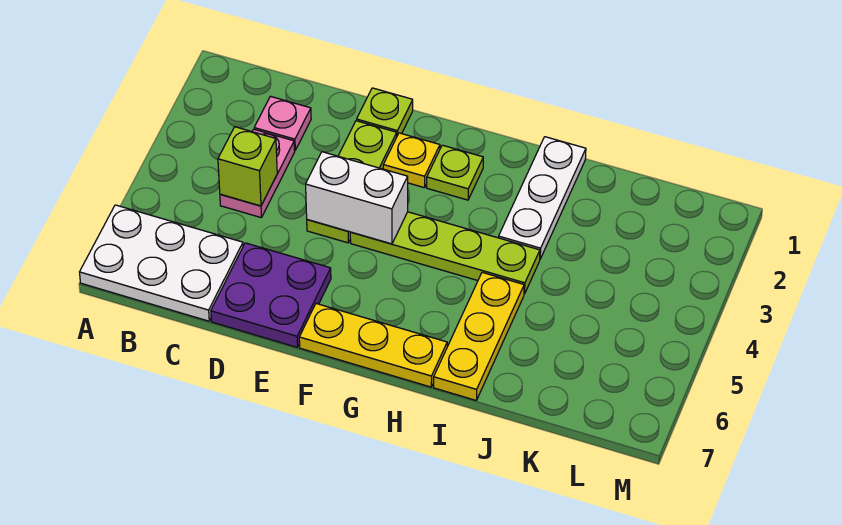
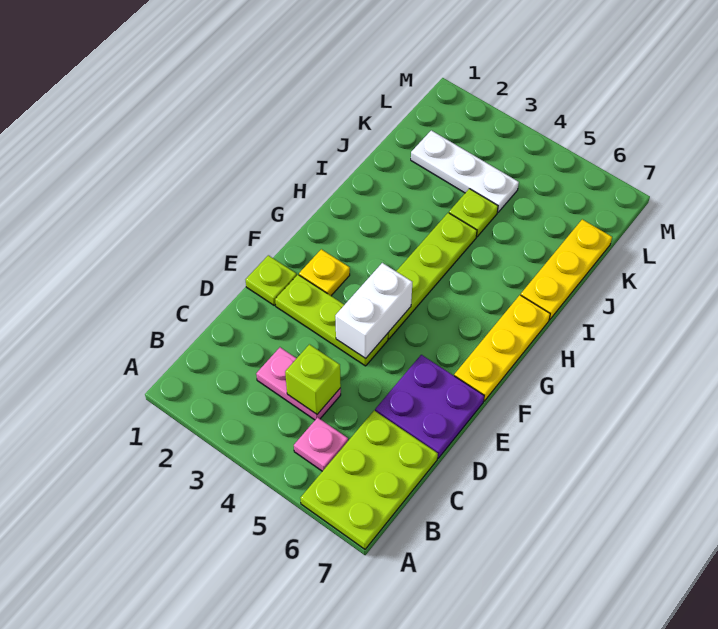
white plate A6:C7 level 1 -> lime plate A6:C7 level 1
pink plate C2 level 1 -> pink plate B5 level 1
lime plate G2 level 1 -> lime plate J4 level 1
white plate I1:I3 level 1 -> white plate K2:K4 level 1
yellow plate I5:I7 level 1 -> yellow plate I7:K7 level 1

